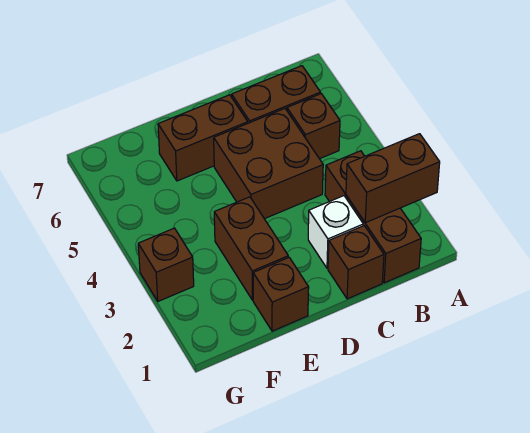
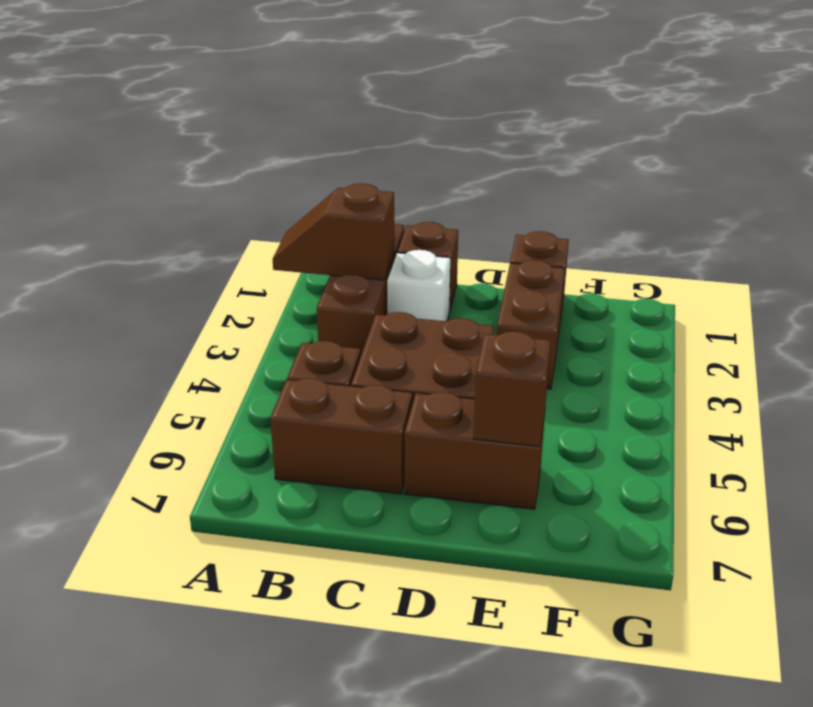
brown brick A2:B2 level 2 -> brown slope A2:B2 level 2 top B
brown brick G3 level 1 -> brown brick E6 level 2

